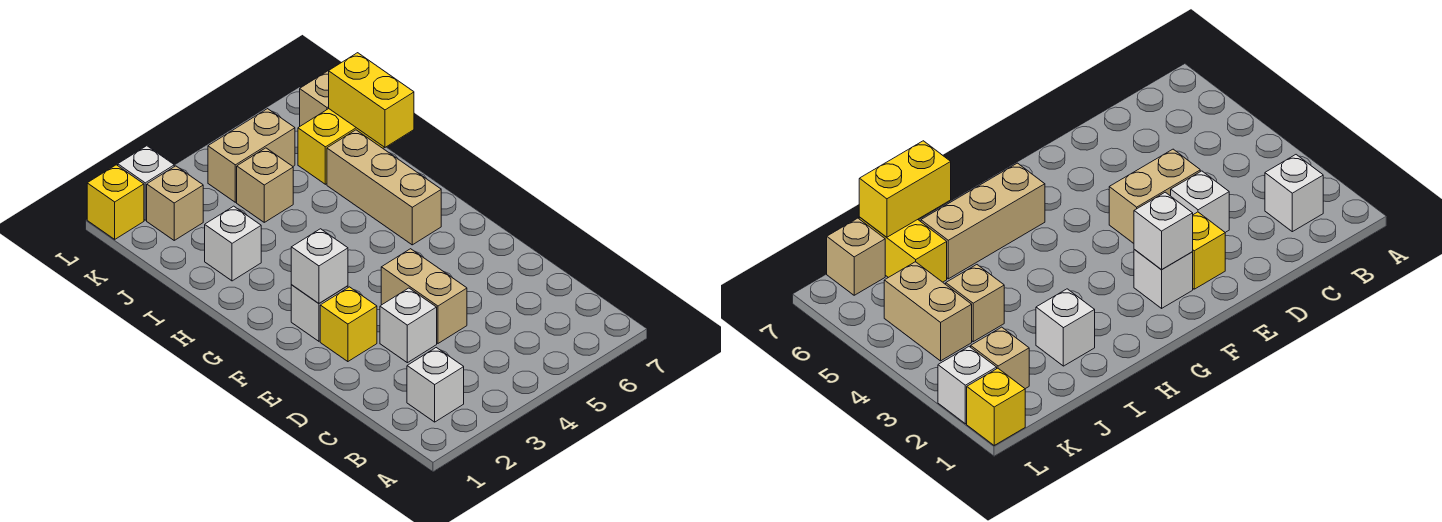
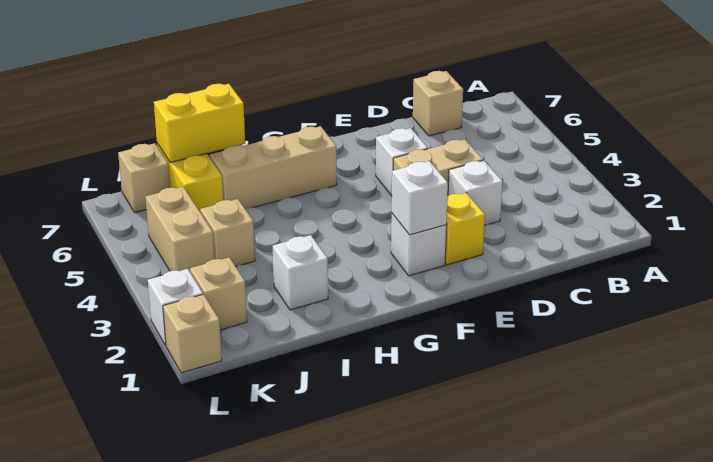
white brick B2 level 1 -> white brick E5 level 1
none -> tan brick C7 level 1
yellow brick L1 level 1 -> tan brick L1 level 1

